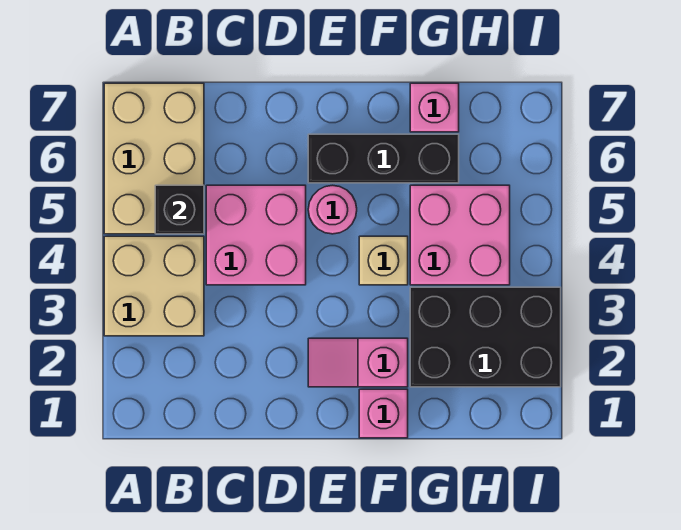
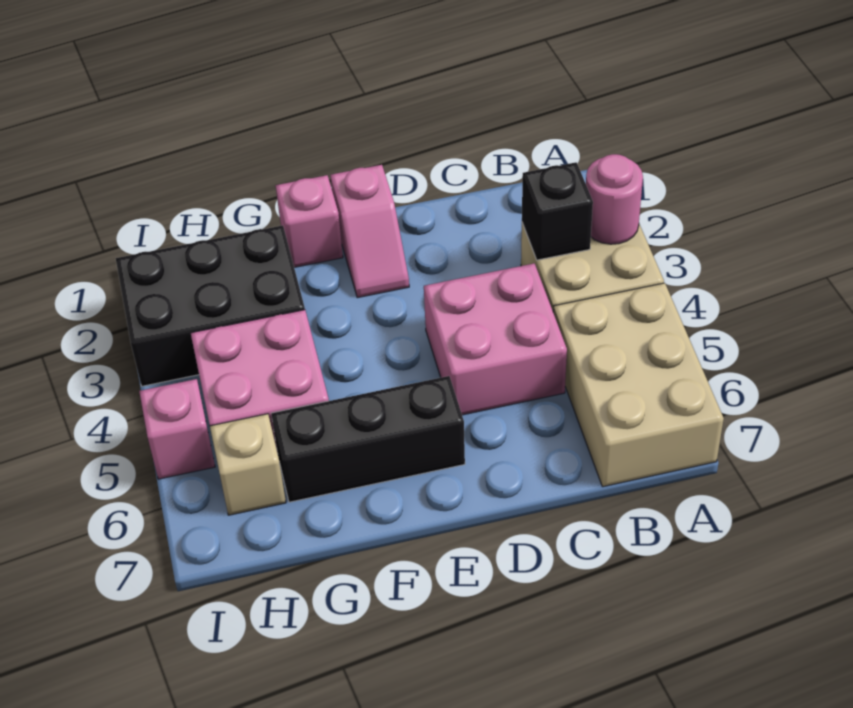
black brick B5 level 2 -> black brick B3 level 2
pink slope E2:F2 level 1 top F -> pink slope E1:E2 level 1 top 1
pink round brick E5 level 1 -> pink round brick A3 level 2
tan brick F4 level 1 -> tan brick H6 level 1
pink brick G7 level 1 -> pink brick I5 level 1

